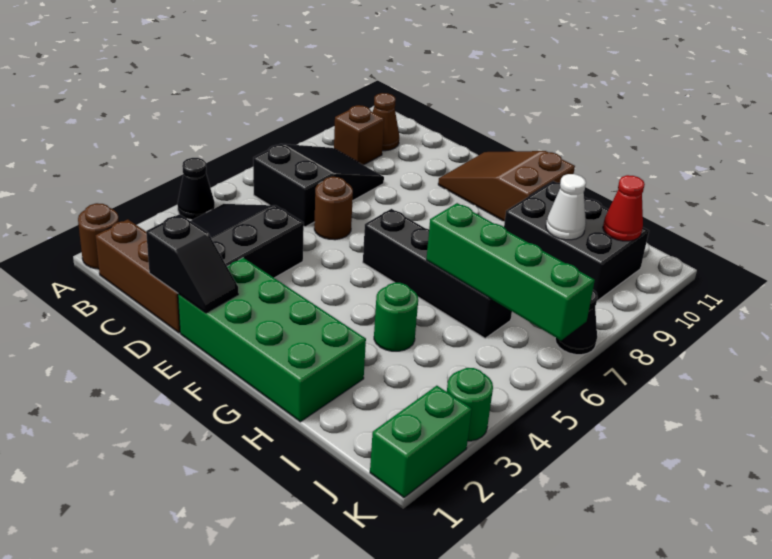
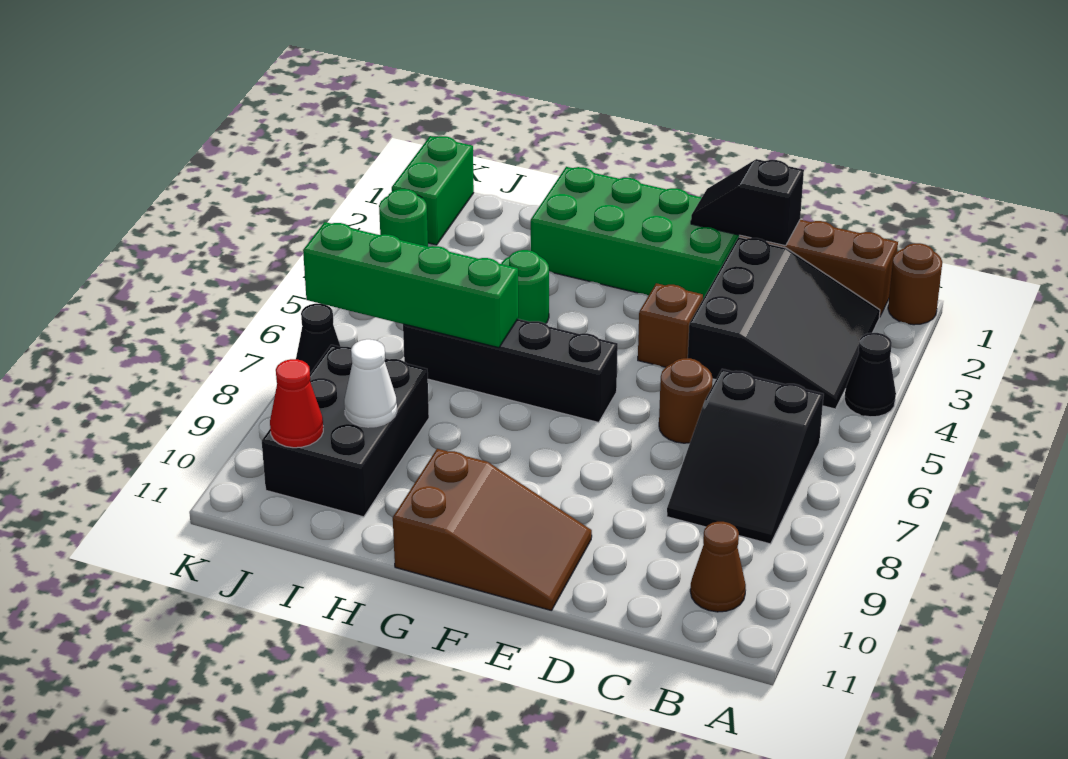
brown brick B9 level 1 -> brown brick E4 level 1
black brick H9:J10 level 1 -> black brick I8:J10 level 1

